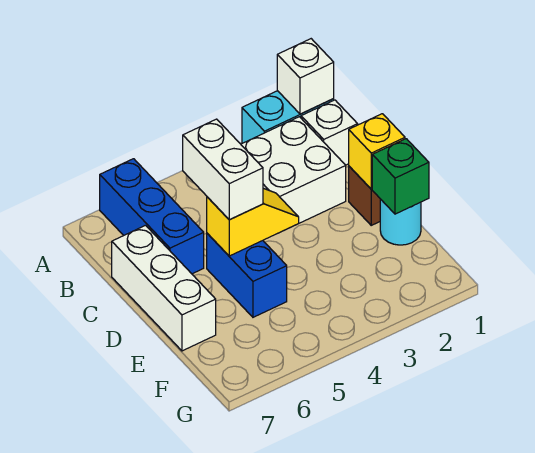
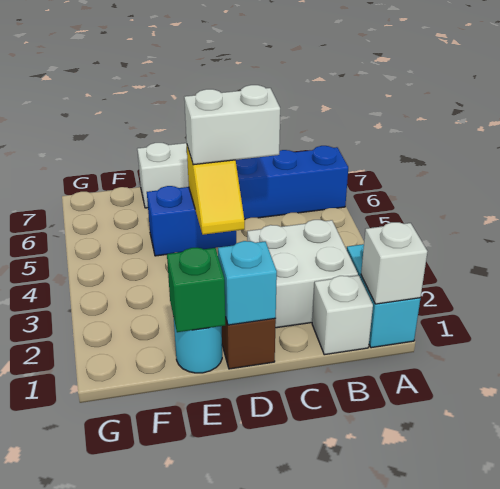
yellow brick D1 level 2 -> cyan brick D1 level 2

